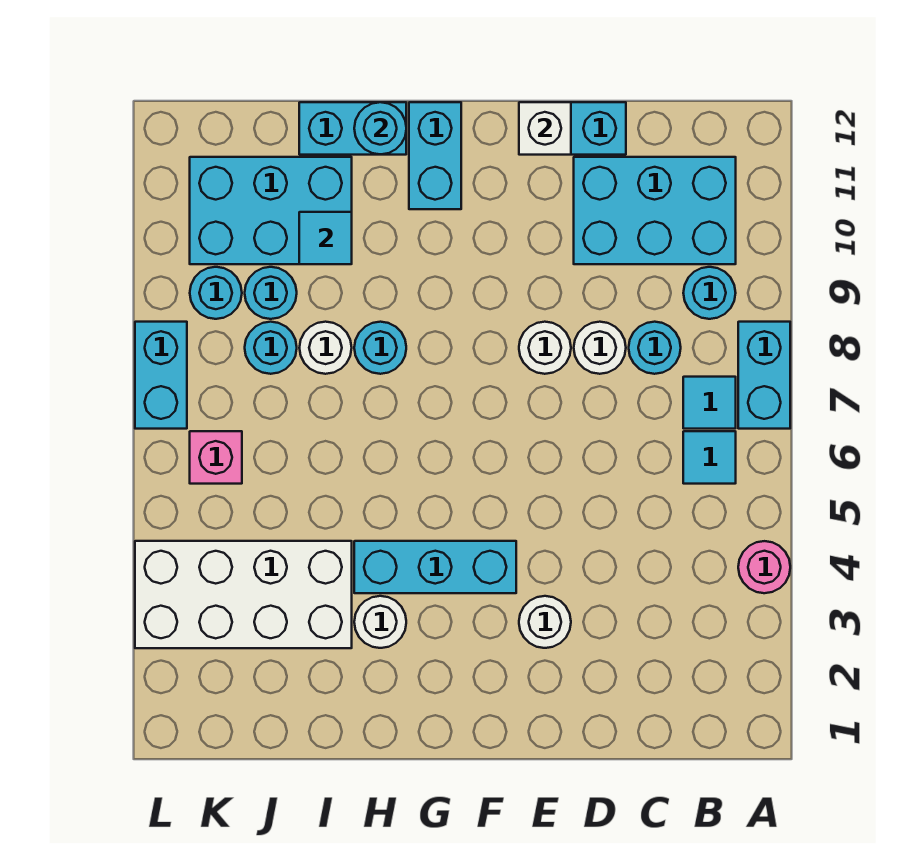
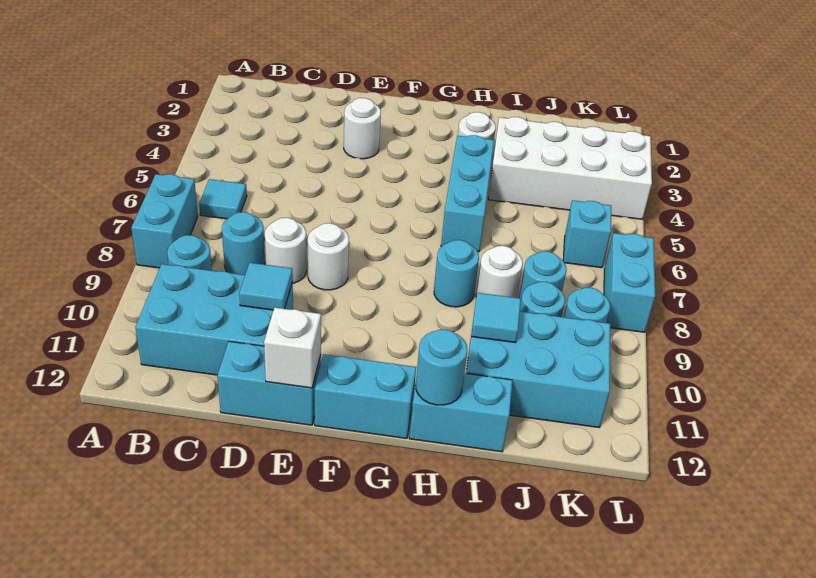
pink round brick A4 level 1 -> none
cyan tile B7 level 1 -> cyan tile D10 level 2
cyan brick F4:H4 level 1 -> cyan brick H4:H6 level 1
cyan brick G11:G12 level 1 -> cyan brick F12:G12 level 1
pink brick K6 level 1 -> cyan brick K6 level 1

